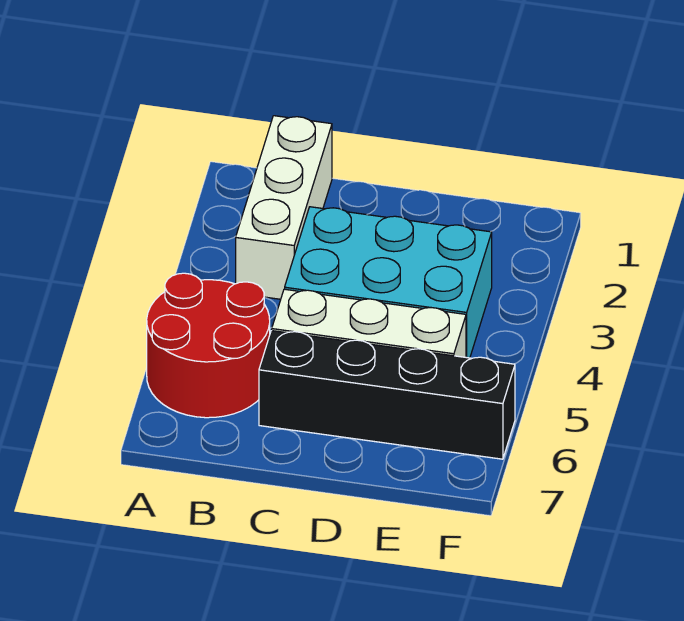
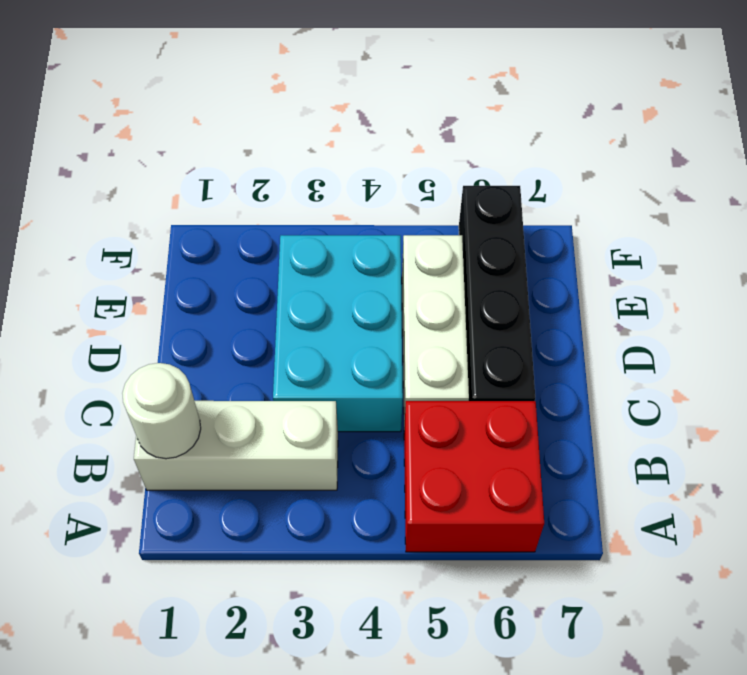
red round brick A5:B6 level 1 -> red brick A5:B6 level 1
none -> white round brick B1 level 2

